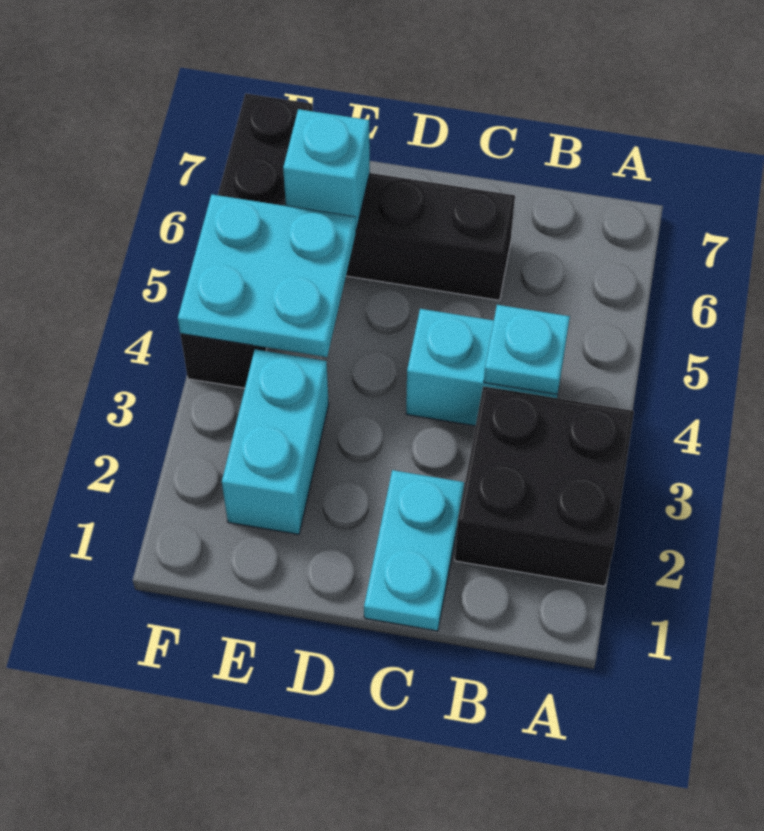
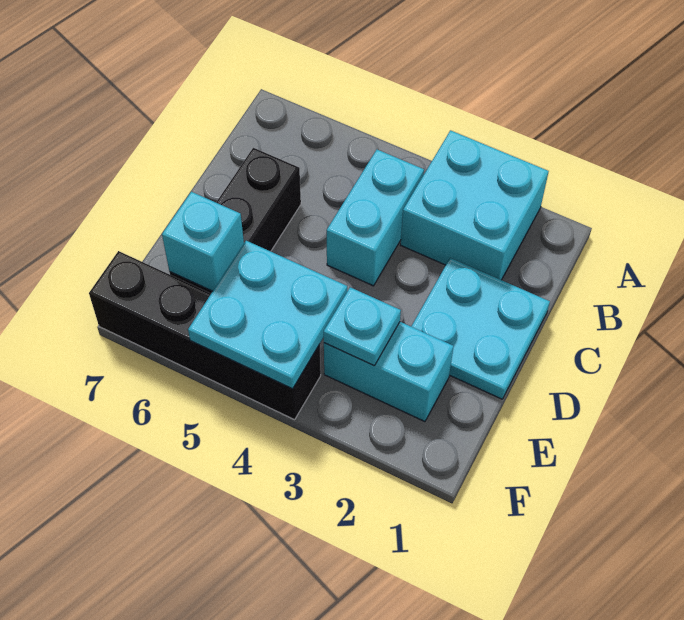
black brick A2:B3 level 1 -> cyan brick A2:B3 level 1
cyan plate B4 level 2 -> cyan plate E3 level 2
cyan plate C1:C2 level 1 -> cyan plate C1:D2 level 1

